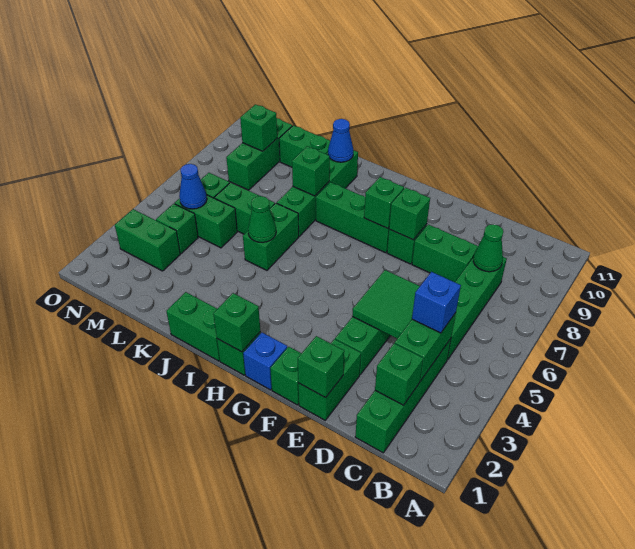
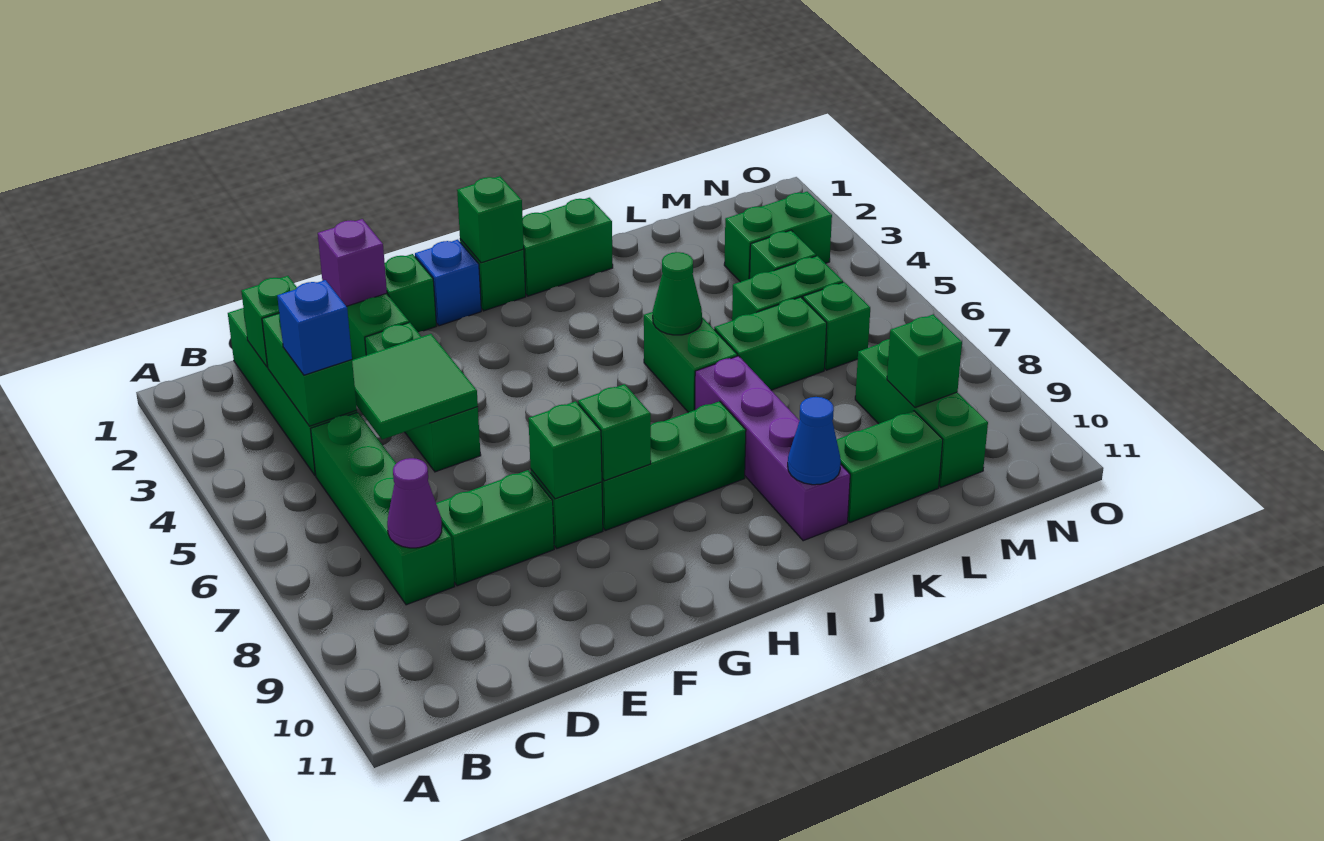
green cone C8 level 2 -> purple cone C8 level 2
green brick E1 level 2 -> purple brick E1 level 2
green brick J7:J10 level 1 -> purple brick J7:J10 level 1
green brick J8 level 2 -> none
blue cone M5 level 2 -> none

